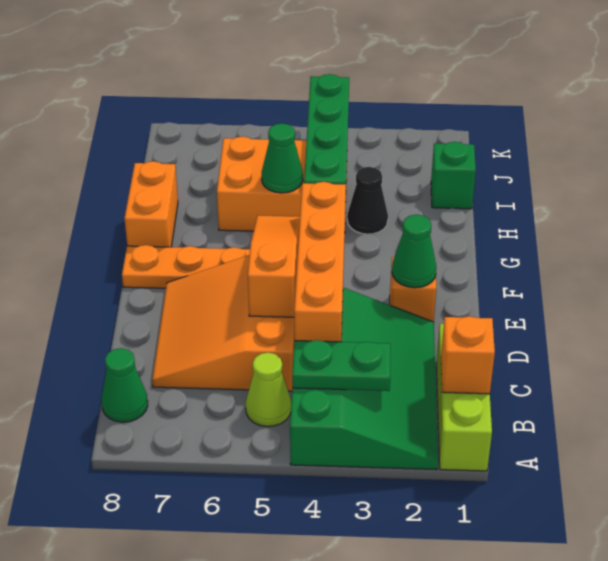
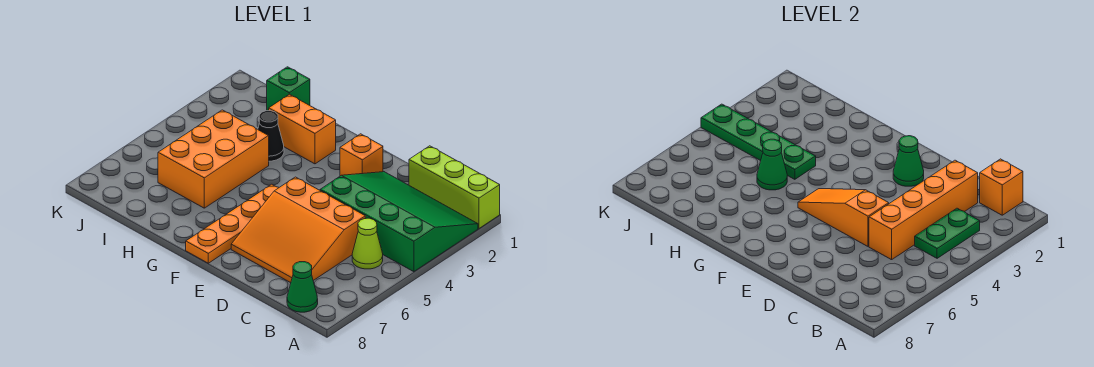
orange brick C4:F4 level 2 -> orange brick C2:C5 level 2
orange brick G8:H8 level 1 -> orange brick G2:H2 level 1

